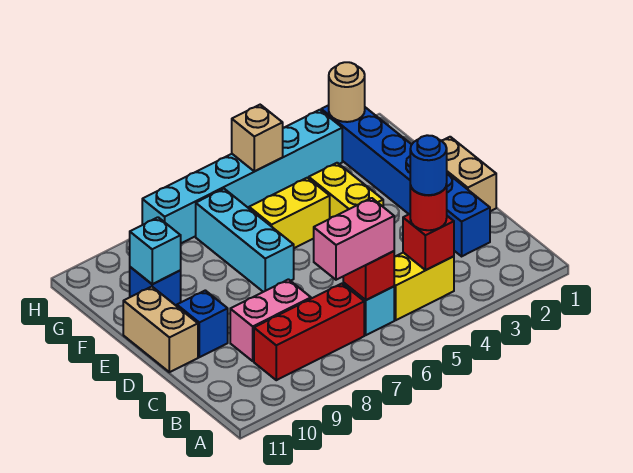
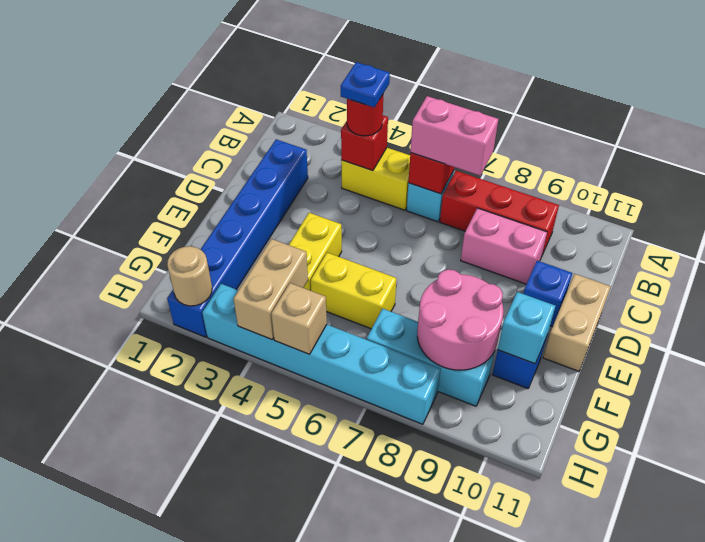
blue round brick B4 level 4 -> blue plate B4 level 4
tan brick D1:E1 level 1 -> tan brick G4:H4 level 2
cyan brick E7:G7 level 1 -> cyan brick G7:G9 level 1
none -> pink round brick F8:G9 level 2

